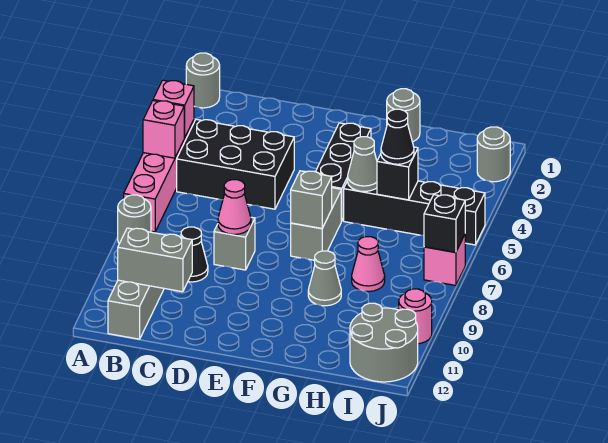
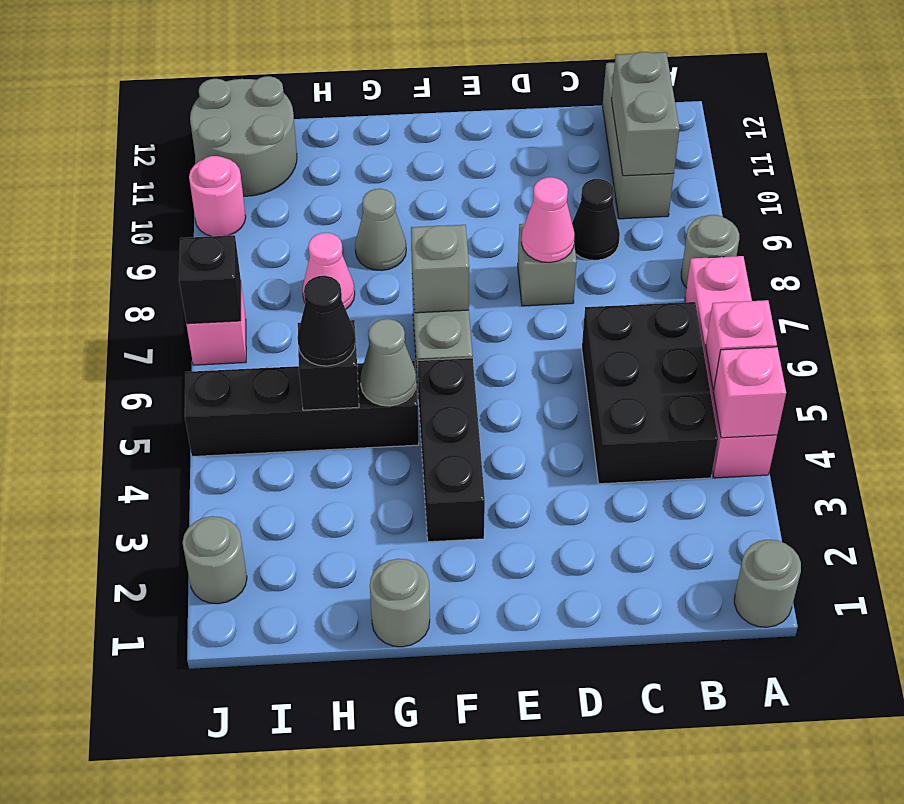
black brick B4:D5 level 1 -> black brick B4:C6 level 1
grey brick B11:C11 level 2 -> grey brick B10:B11 level 2

